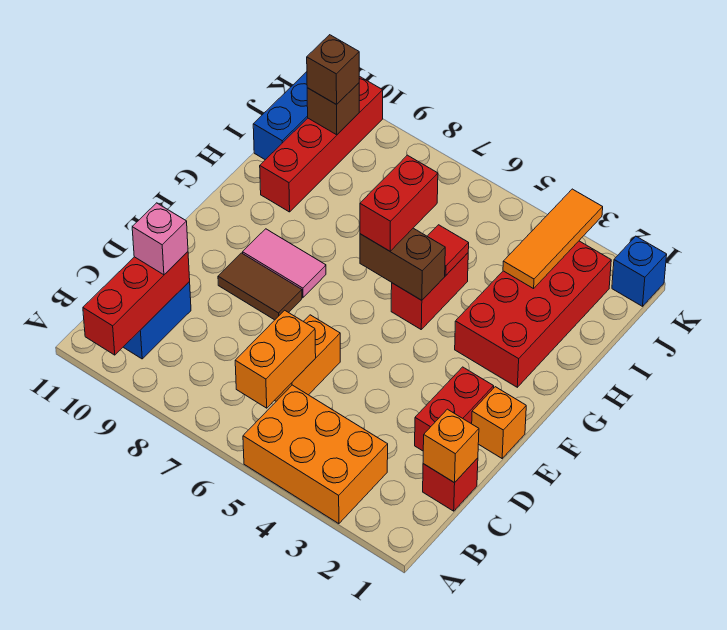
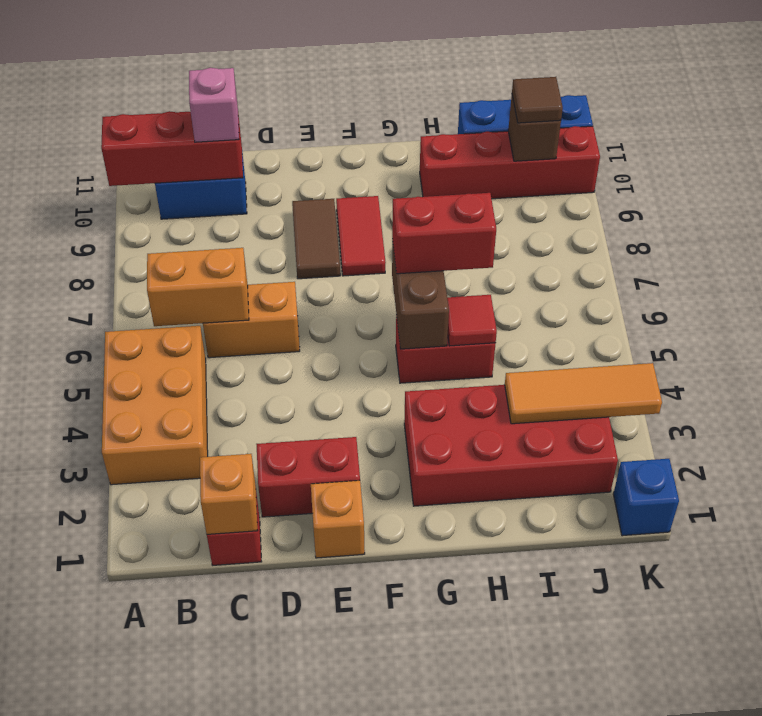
pink tile F8:F9 level 1 -> red tile F8:F9 level 1
brown brick J10 level 3 -> brown tile J10 level 3

